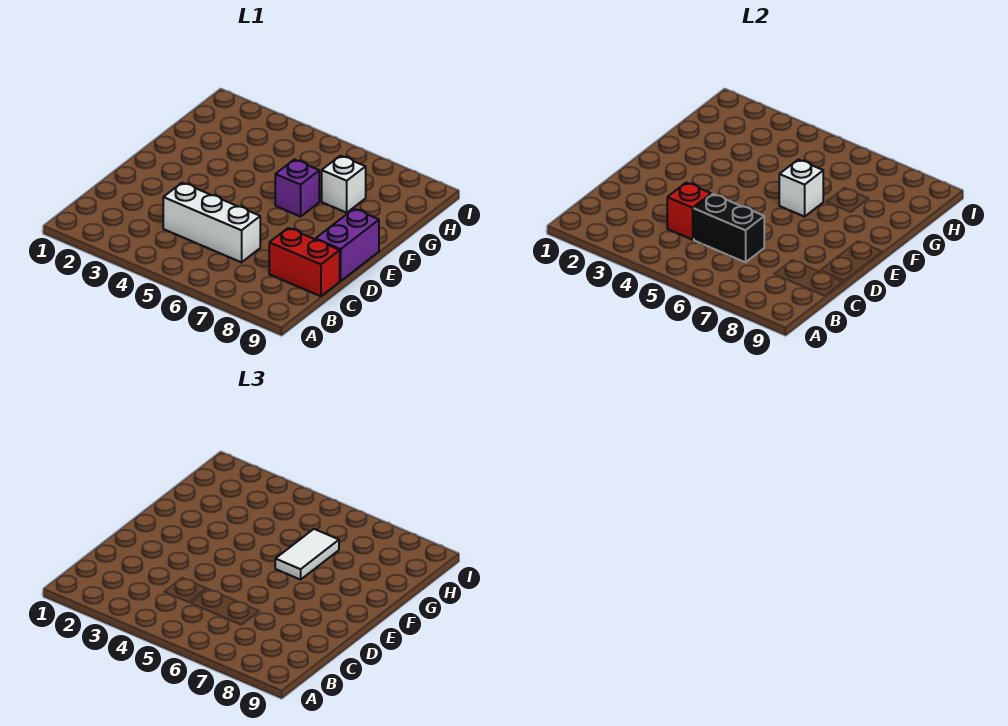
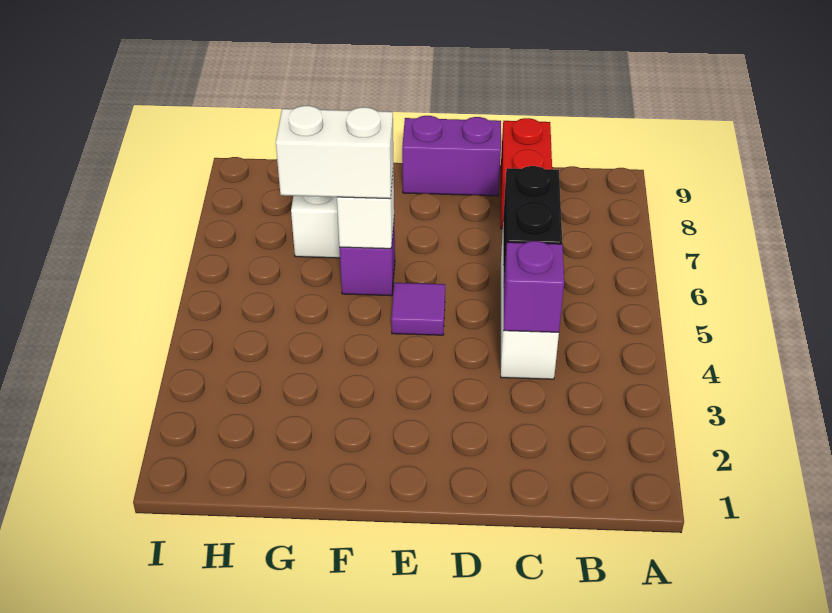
red brick C4 level 2 -> purple brick C4 level 2
none -> purple tile E5 level 1
white tile F6:G6 level 3 -> white brick F6:G6 level 3

